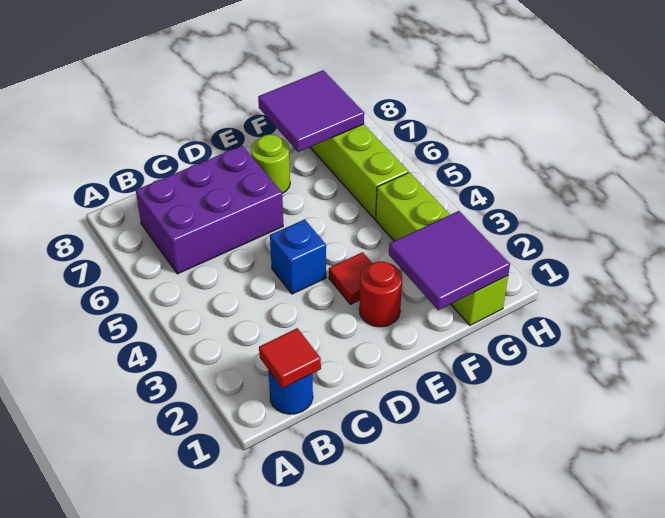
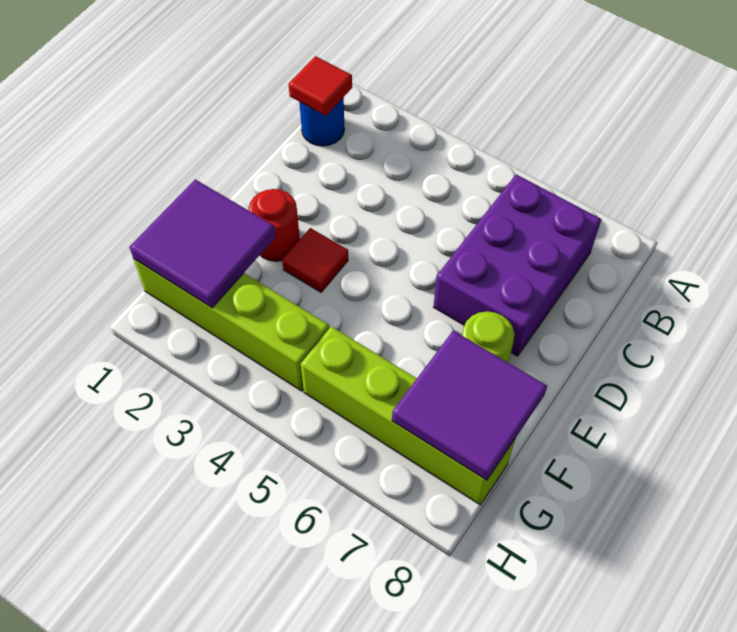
blue brick D4 level 1 -> none

